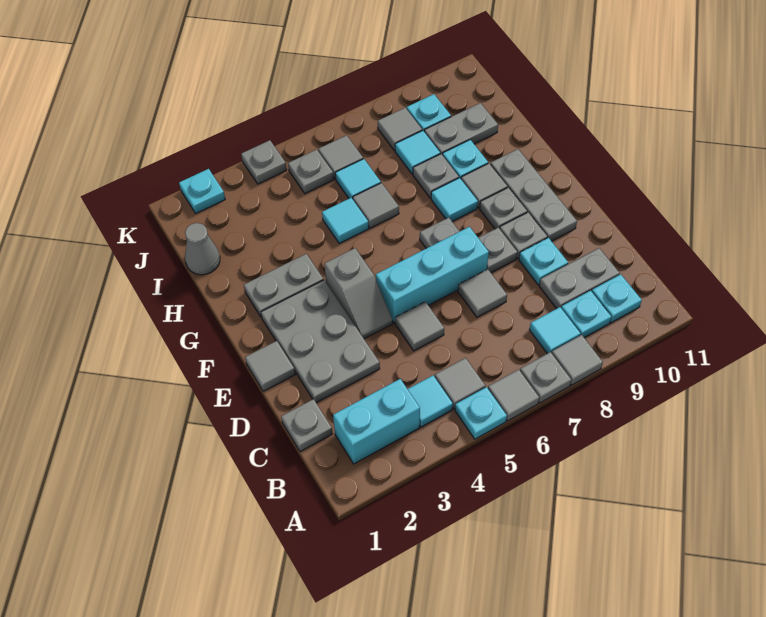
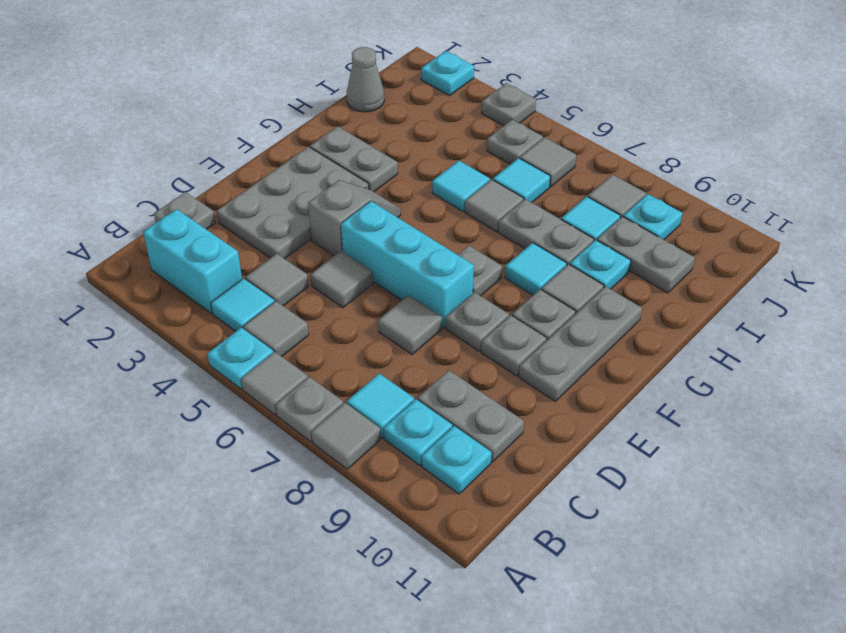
cyan plate D9 level 1 -> none
grey tile E1 level 1 -> grey tile C4 level 1
grey slope E4:F4 level 1 top F -> grey slope E4:F4 level 1 top E
grey plate H8 level 1 -> grey plate H7:H8 level 1

